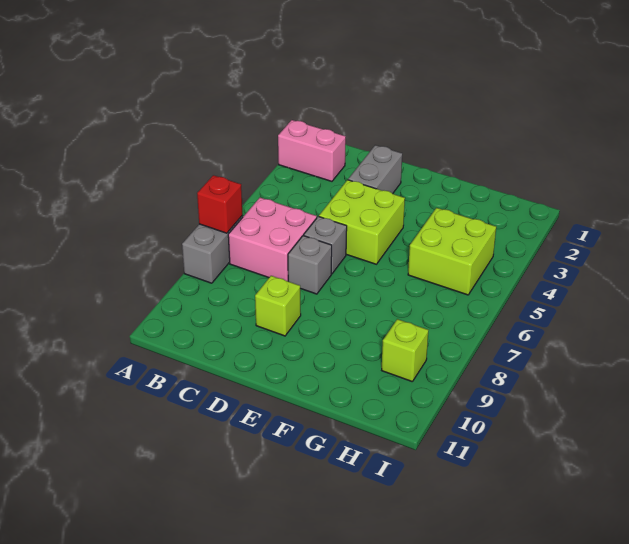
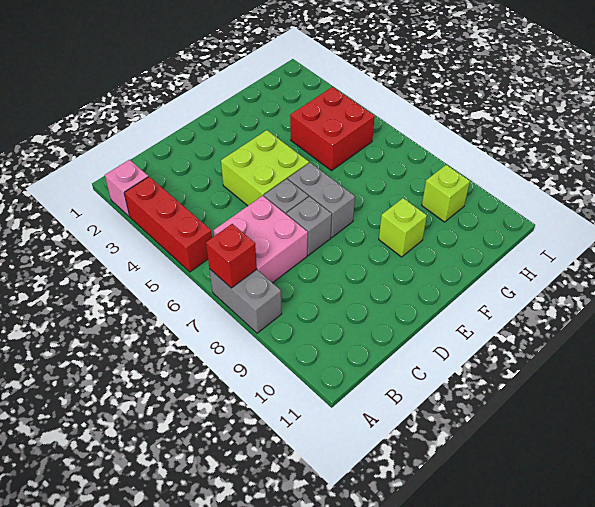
pink brick A2:B2 level 1 -> pink brick A2 level 1
none -> red brick A3:A5 level 1
grey brick D2:D3 level 1 -> grey brick E6:E7 level 1
lime brick D9 level 1 -> lime brick F9 level 1
lime brick G4:H5 level 1 -> red brick G4:H5 level 1

